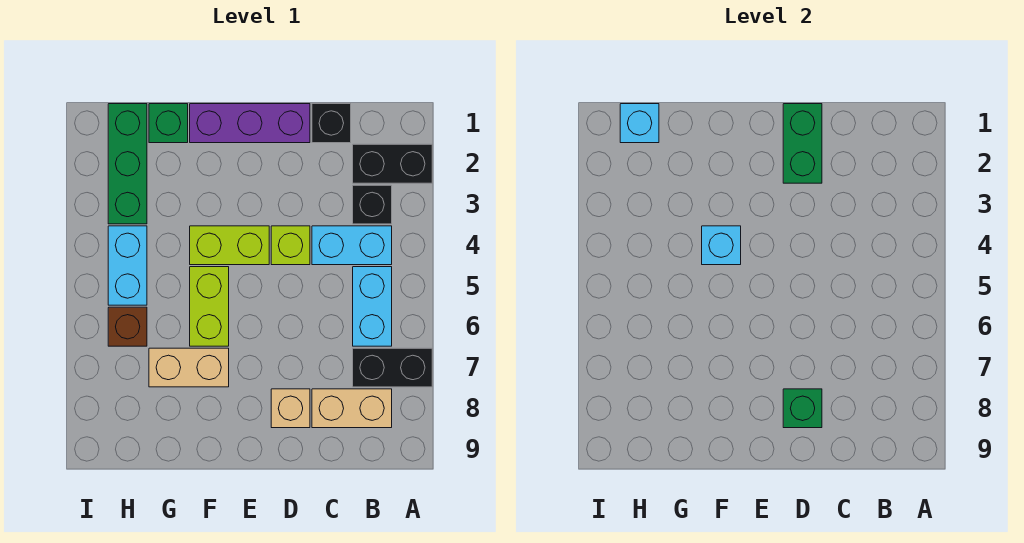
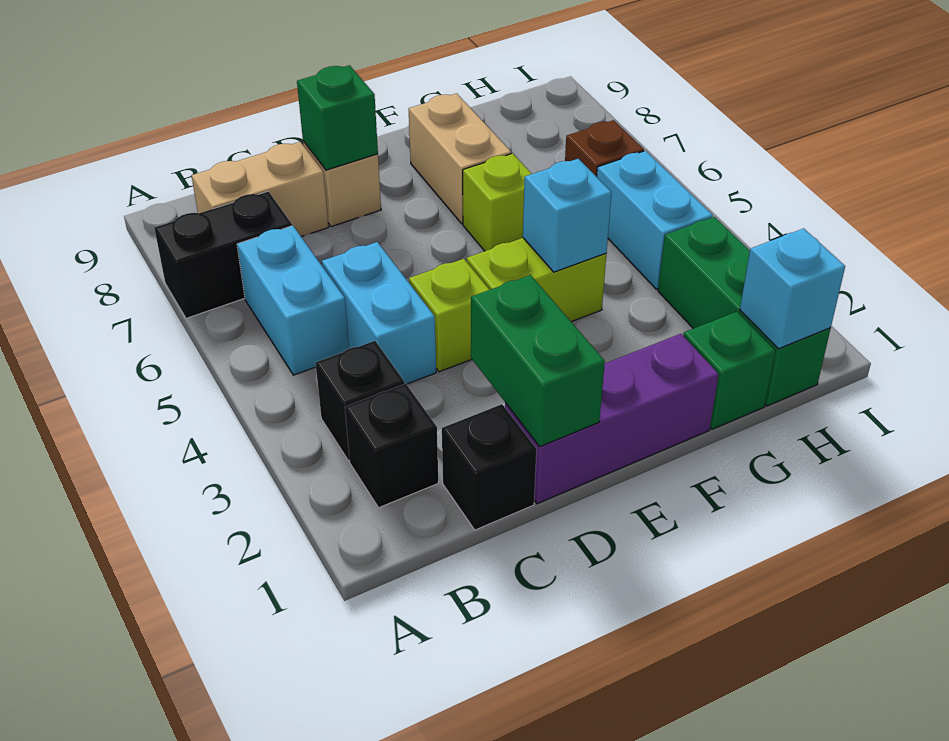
black brick A2:B2 level 1 -> black brick B2 level 1
cyan brick B4:C4 level 1 -> cyan brick C4:C5 level 1
lime brick F5:F6 level 1 -> lime brick F6 level 1
tan brick F7:G7 level 1 -> tan brick F7:F8 level 1

